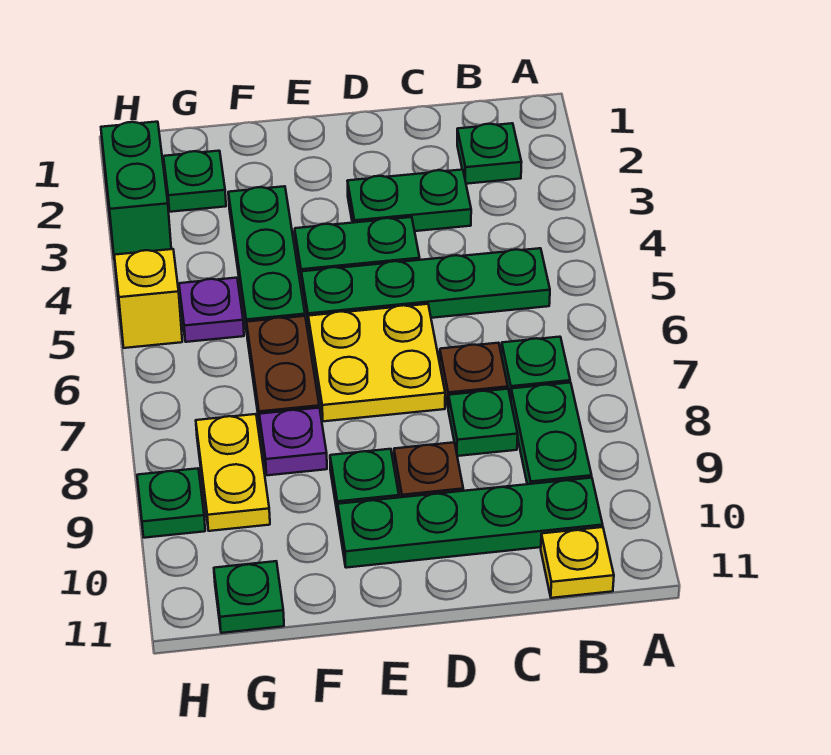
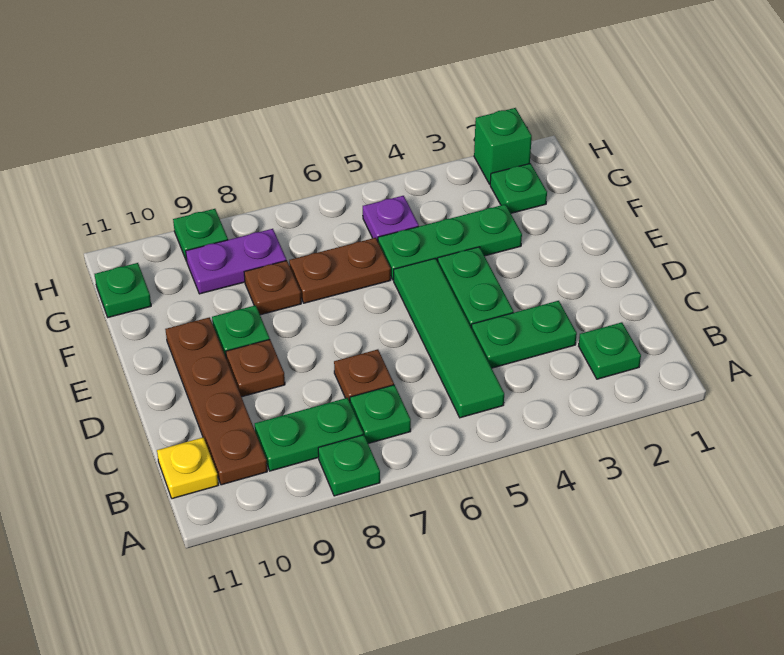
green plate B5:E5 level 1 -> green tile B5:E5 level 1
green plate B10:E10 level 1 -> brown plate B10:E10 level 1
green plate C3:D3 level 1 -> green plate C3:C4 level 1
green plate C8 level 1 -> green plate A8 level 1
yellow plate D6:E7 level 1 -> none
purple plate F8 level 1 -> brown plate F8 level 1
yellow plate G8:G9 level 1 -> purple plate G8:G9 level 1
green brick H2:H3 level 1 -> green brick H2 level 1
yellow brick H5 level 1 -> none

